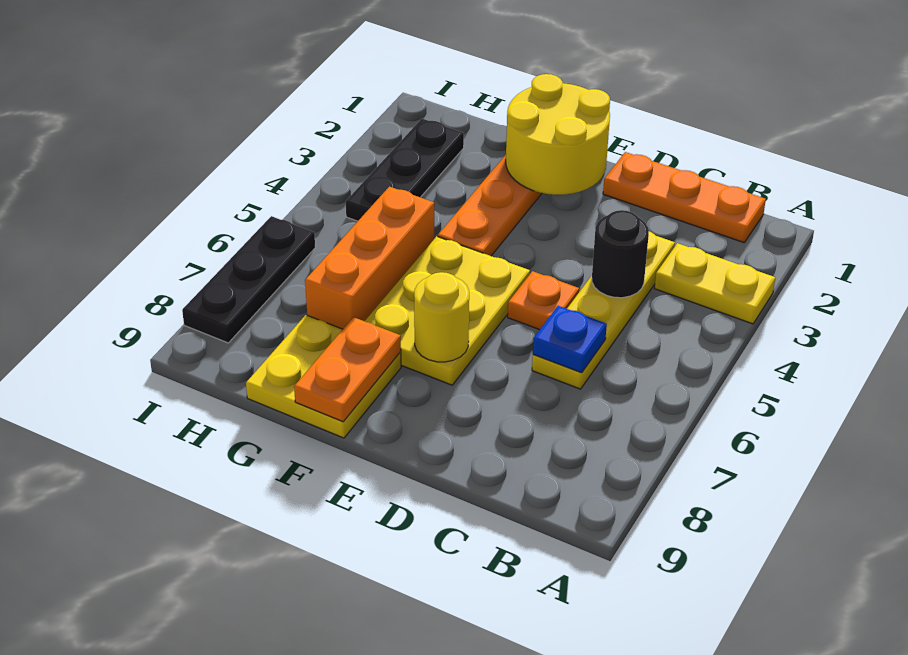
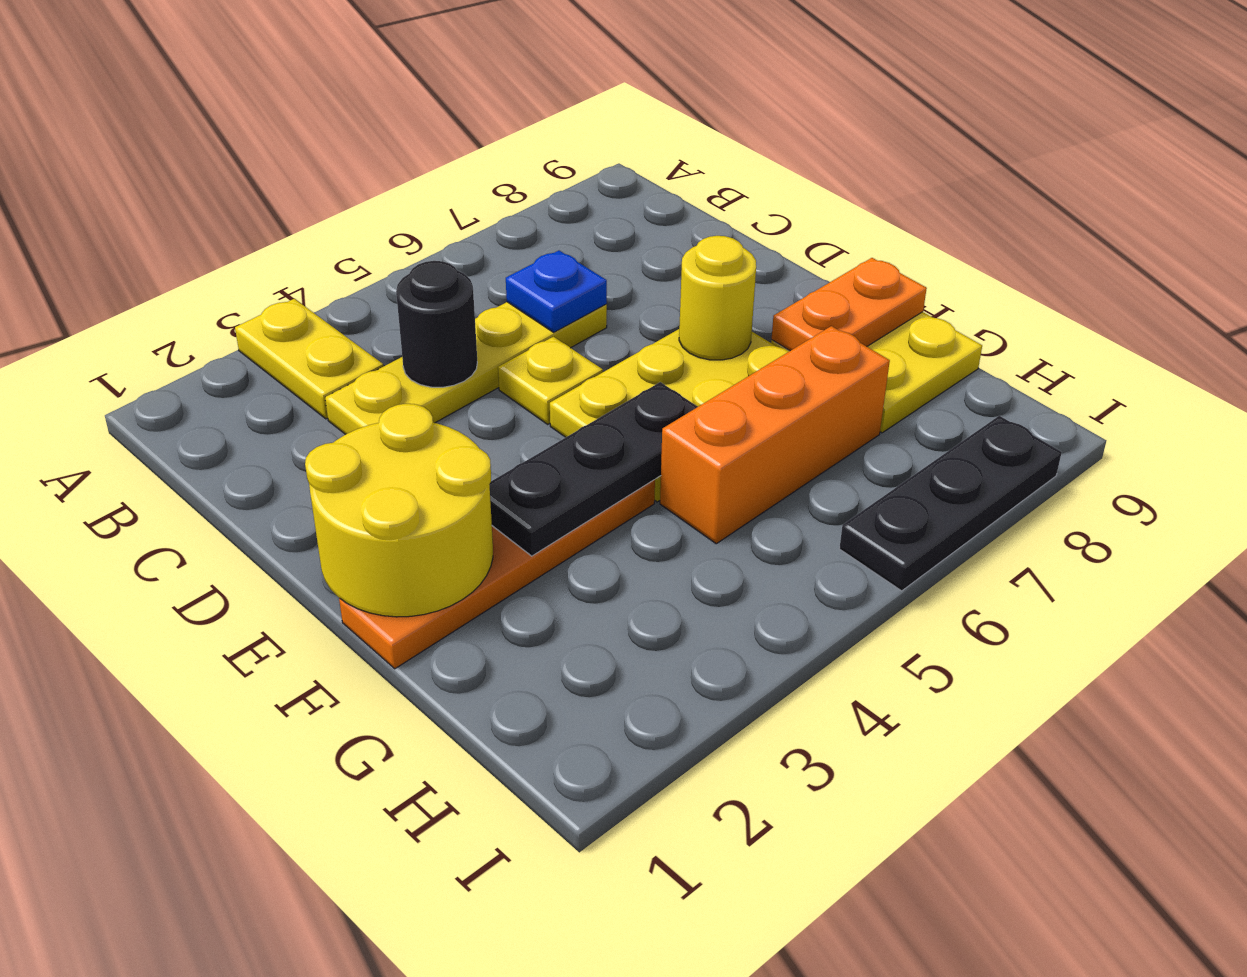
orange plate B1:D1 level 1 -> none
orange plate D5 level 1 -> yellow plate D5 level 1
black plate H2:H4 level 1 -> black plate F3:F5 level 2

